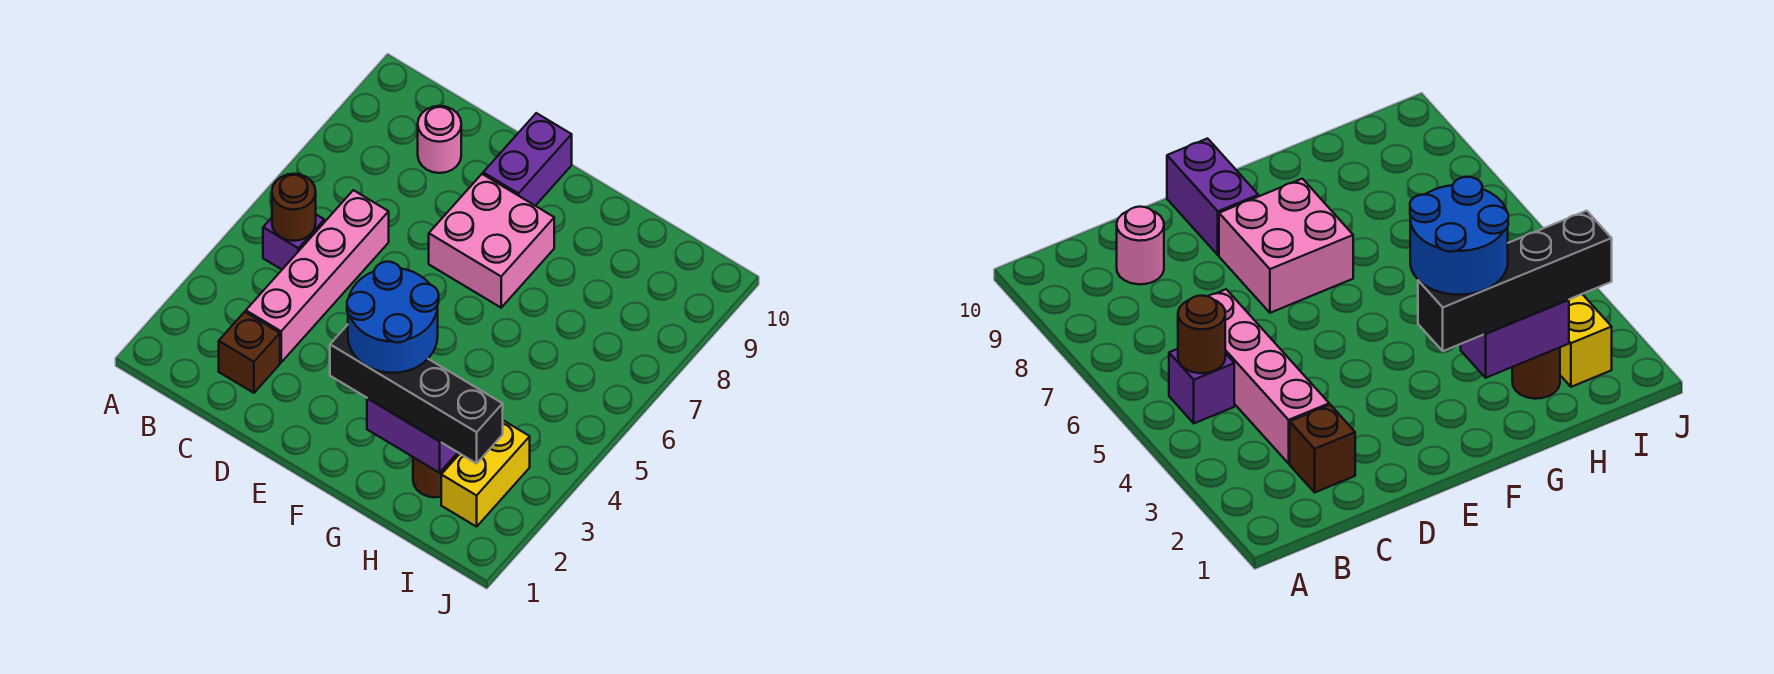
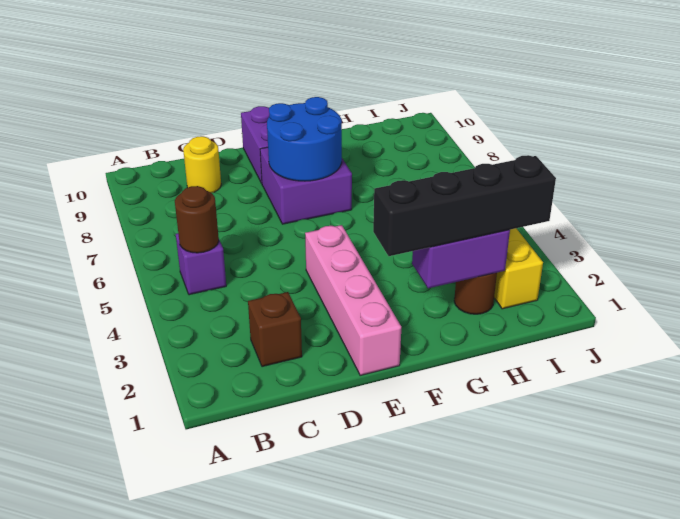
pink brick C3:C6 level 1 -> pink brick E1:E4 level 1
pink round brick C9 level 1 -> yellow round brick C9 level 1
pink brick E7:F8 level 1 -> purple brick E7:F8 level 1
blue round brick F2:G3 level 4 -> blue round brick E7:F8 level 2

